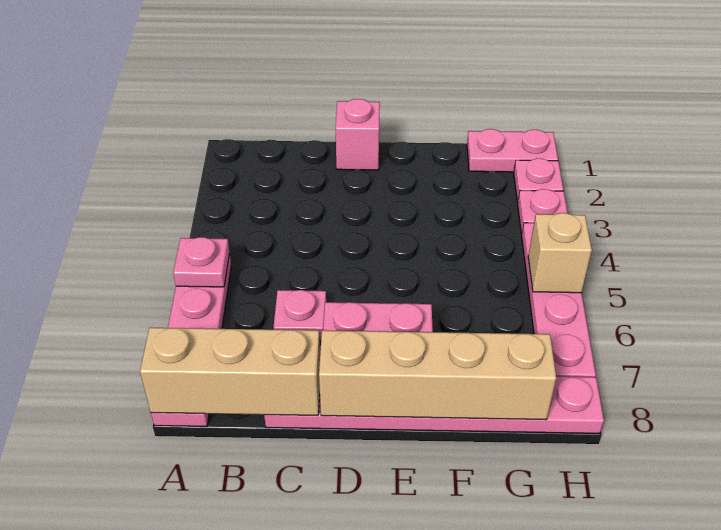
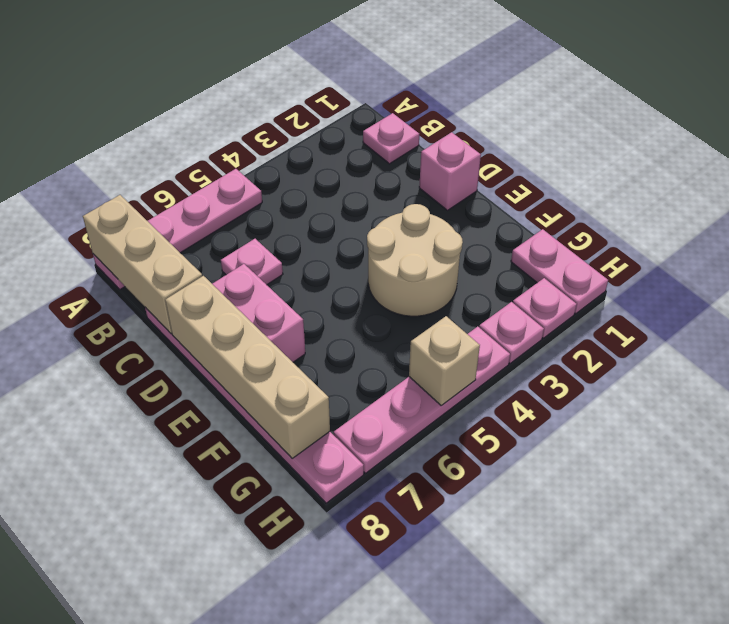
pink plate A5 level 2 -> pink plate B1 level 1
none -> tan round brick E3:F4 level 1

